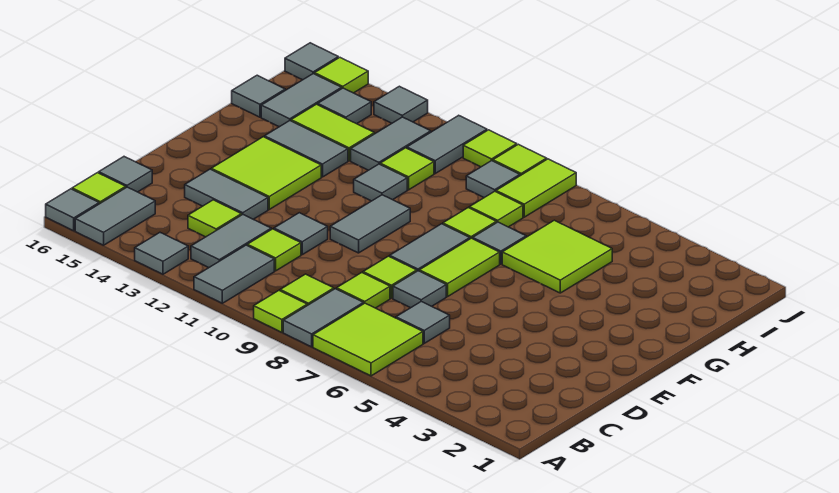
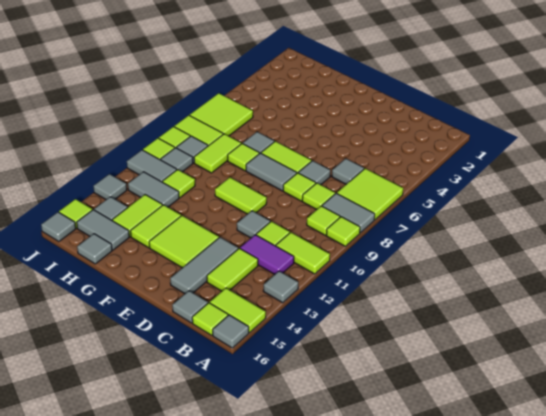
grey tile A11:B11 level 1 -> lime tile A11:B11 level 1
grey tile A15:B15 level 1 -> lime tile A15:B15 level 1
grey tile B12:C12 level 1 -> purple tile B12:C12 level 1
lime tile C13 level 1 -> lime tile C13:C14 level 1
grey tile D13:D14 level 1 -> grey tile D13:D15 level 1
grey tile E10:F10 level 1 -> lime tile E10:F10 level 1
lime tile G5:H6 level 1 -> lime tile I6:J7 level 1
grey tile G11 level 1 -> grey tile I10 level 1
grey tile G13:G14 level 1 -> lime tile G13:G14 level 1
lime tile H8 level 1 -> lime tile H8:H9 level 1

